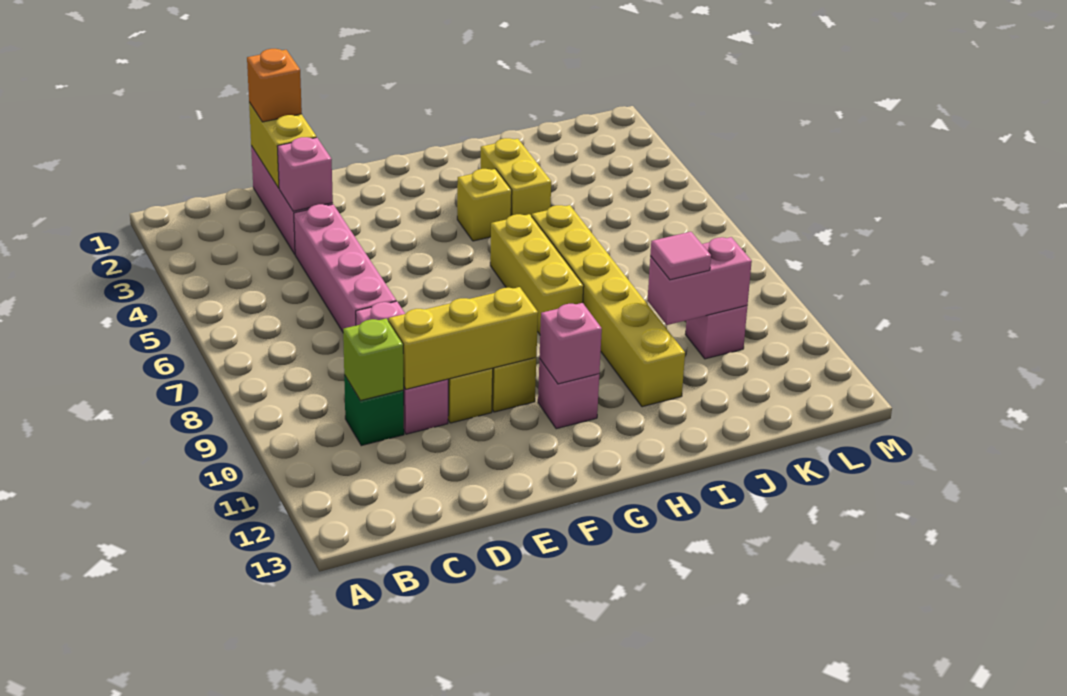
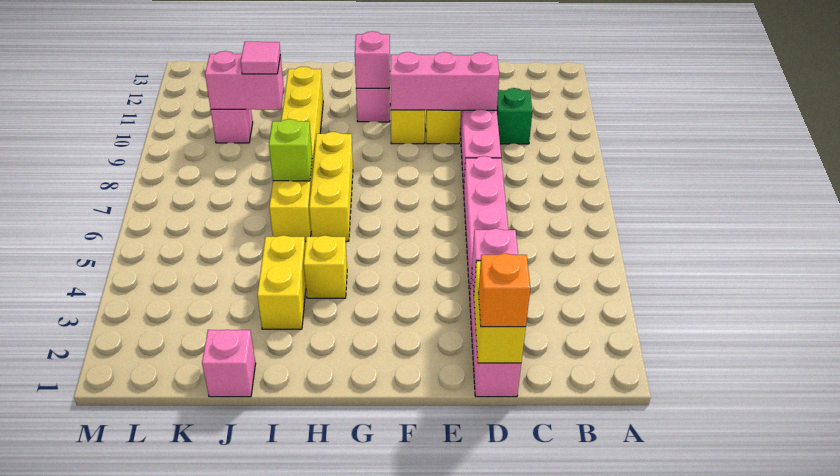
lime brick C10 level 2 -> lime brick I7 level 2
yellow brick D10:F10 level 2 -> pink brick D10:F10 level 2
none -> pink brick J1 level 1

